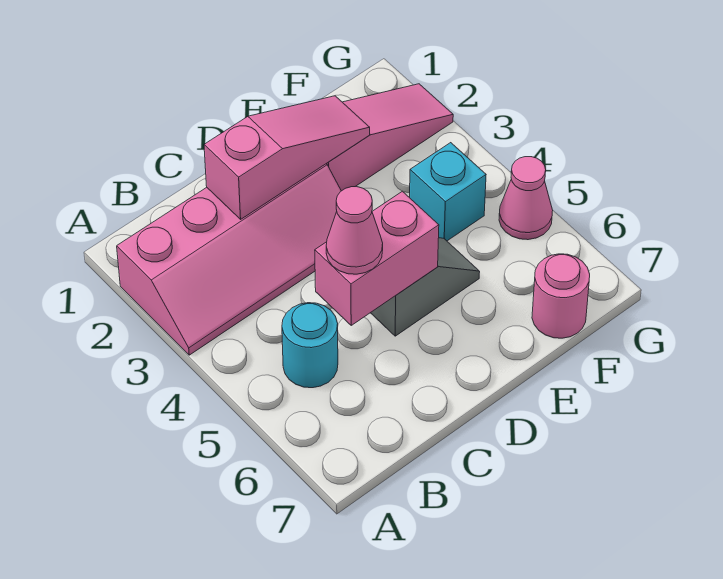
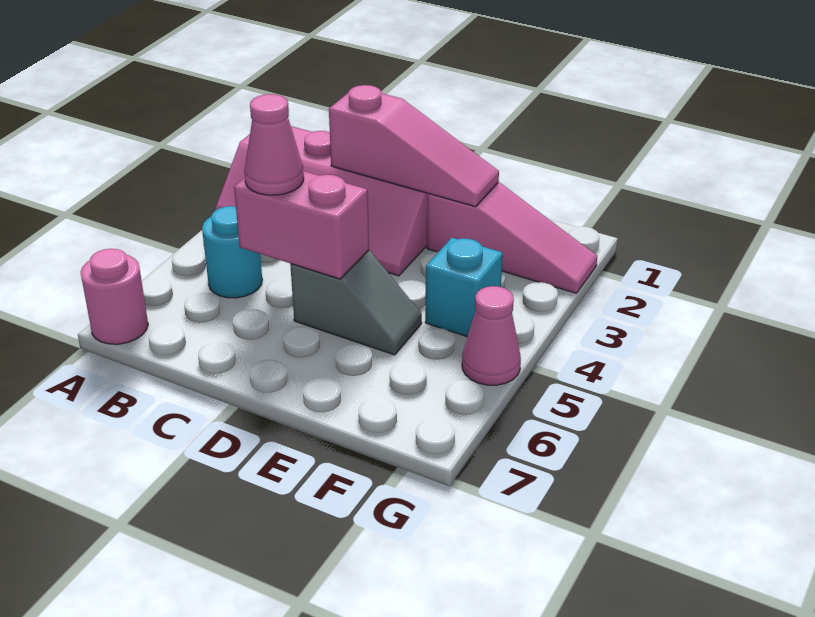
pink round brick F7 level 1 -> pink round brick A7 level 1

